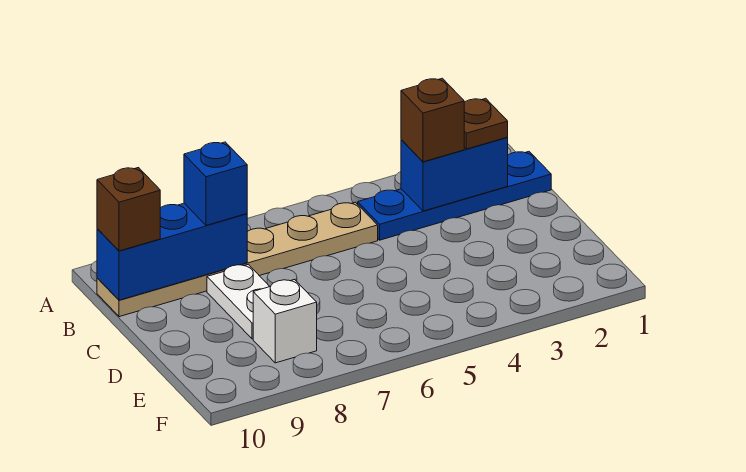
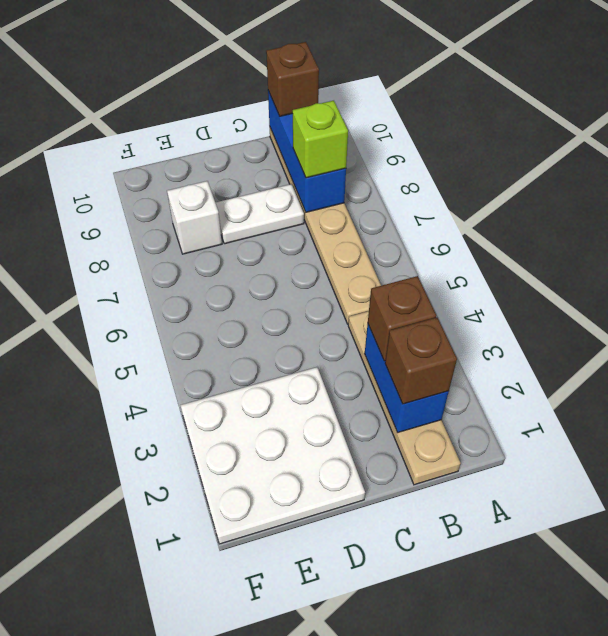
blue plate B1:B4 level 1 -> tan plate B1:B4 level 1
brown plate B2 level 3 -> brown brick B2 level 3
blue brick B8 level 3 -> lime brick B8 level 3
none -> white plate D1:F3 level 1

